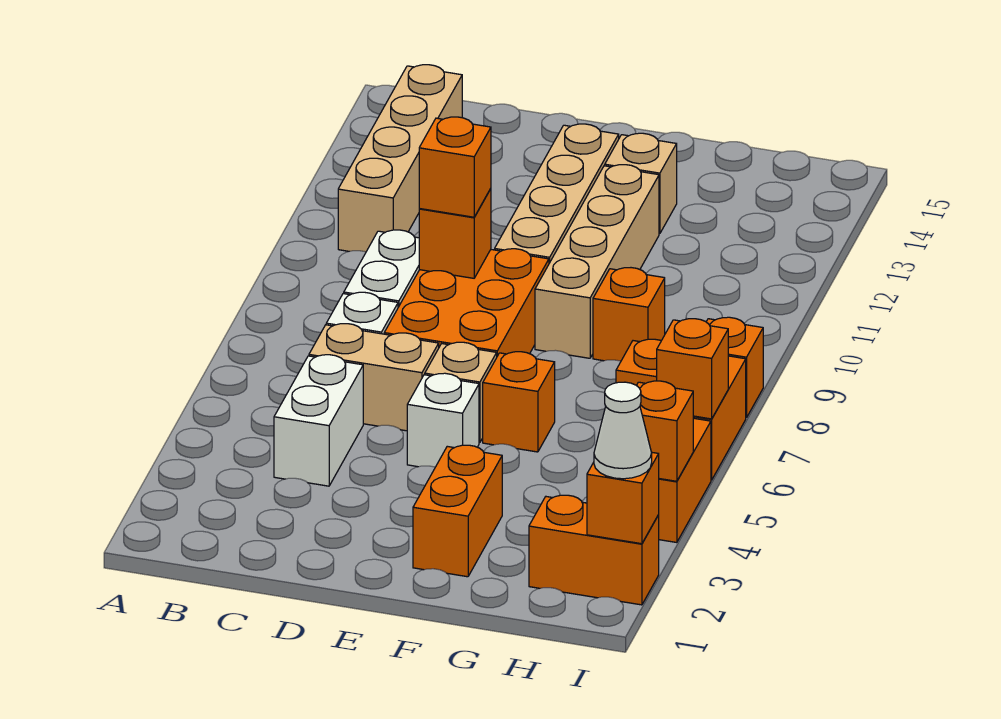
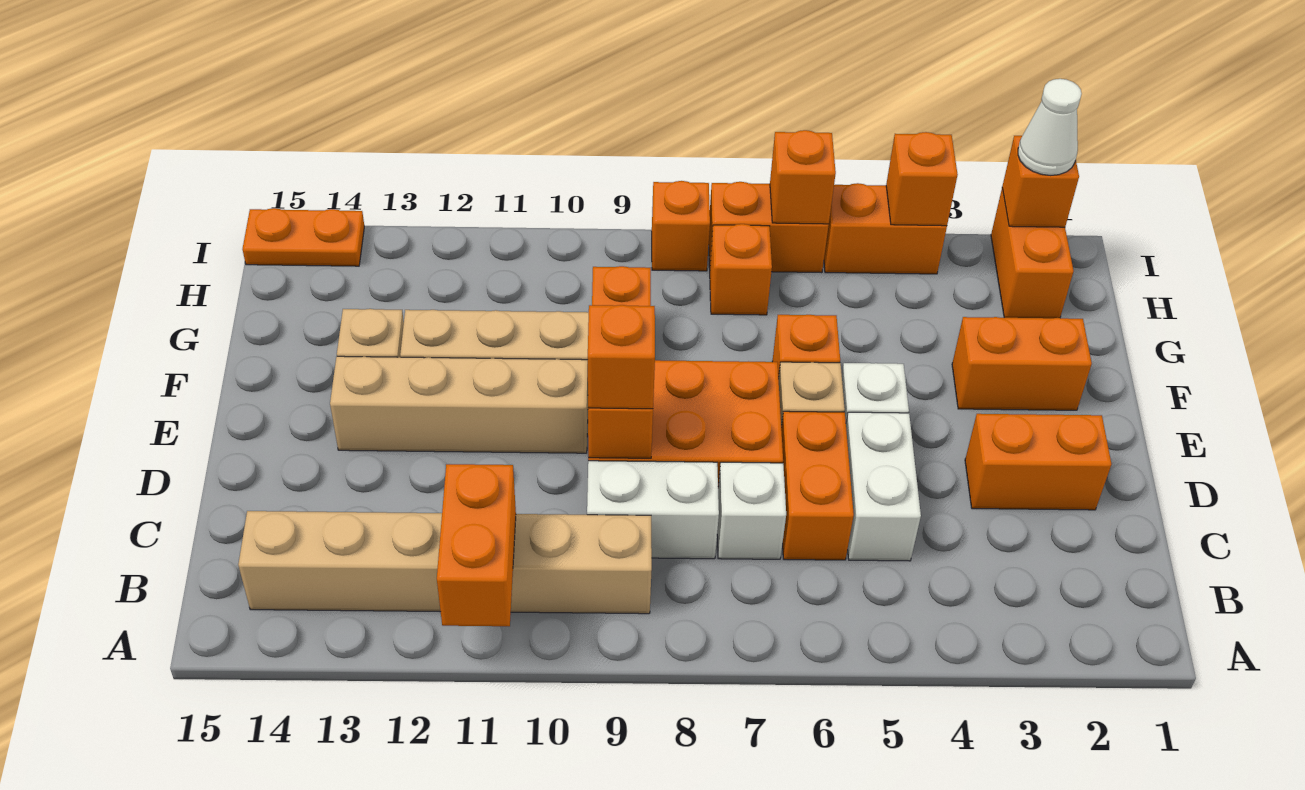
none -> orange brick A11:B11 level 2
tan brick B11:B14 level 1 -> tan brick B9:B14 level 1
white brick C4:C5 level 1 -> white brick C5:D5 level 1
tan brick C6:D6 level 1 -> orange brick C6:D6 level 1
none -> orange brick D2:D3 level 1
none -> orange plate I14:I15 level 1

